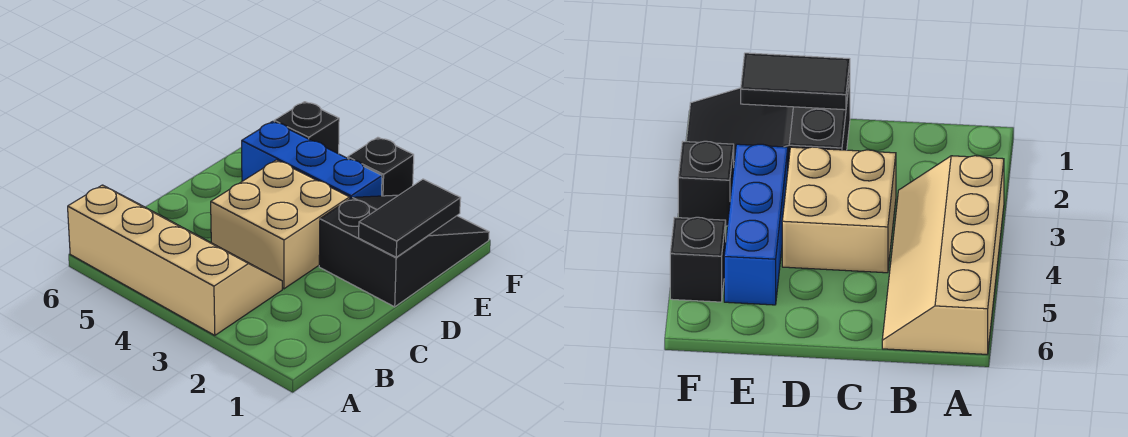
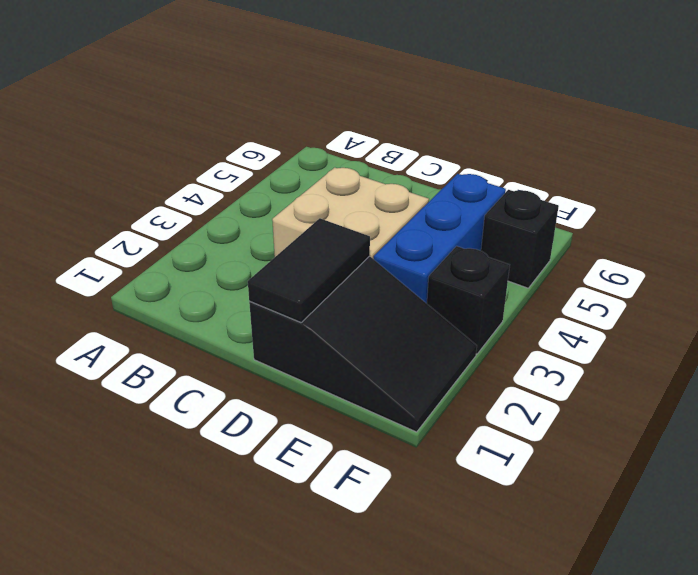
tan slope A3:B6 level 1 top A -> none
black tile D1:E1 level 2 -> black tile D1:D2 level 2

